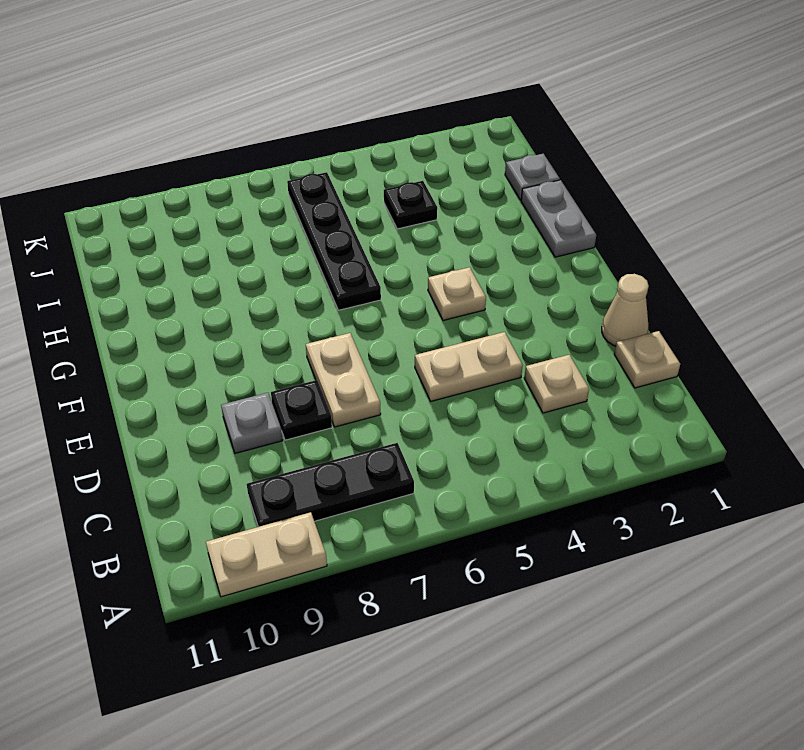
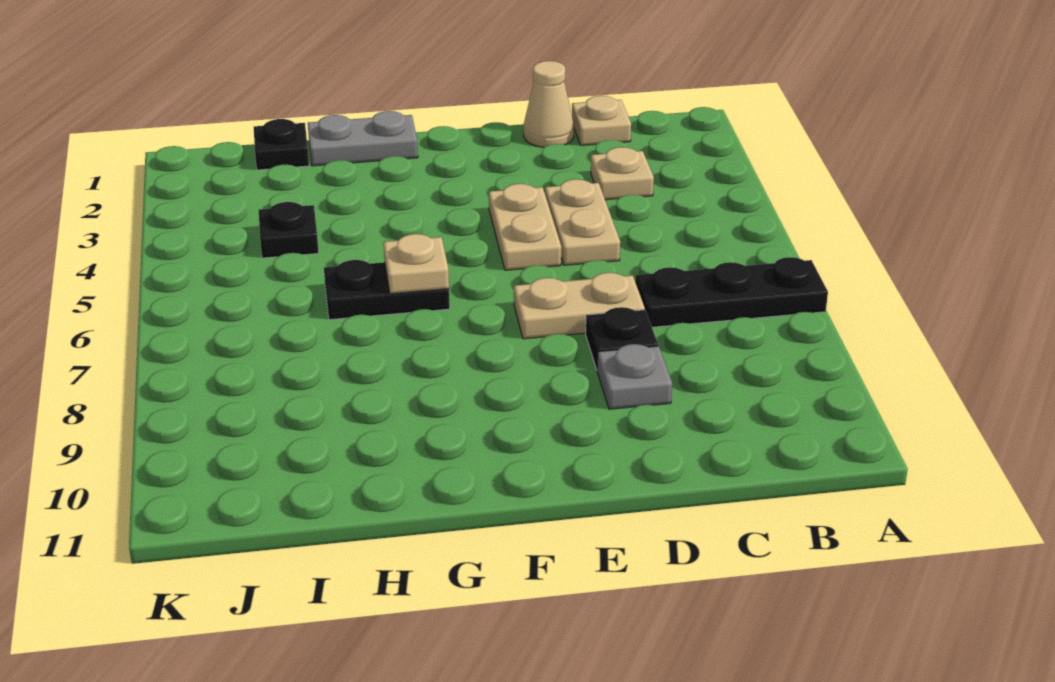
tan plate A9:A10 level 1 -> tan plate E4:E5 level 1
black plate B7:B9 level 1 -> black plate A7:C7 level 1
tan plate F4 level 1 -> tan plate G6 level 2
black plate G6:J6 level 1 -> black plate G6:H6 level 1
grey plate I1 level 1 -> black plate I1 level 1

